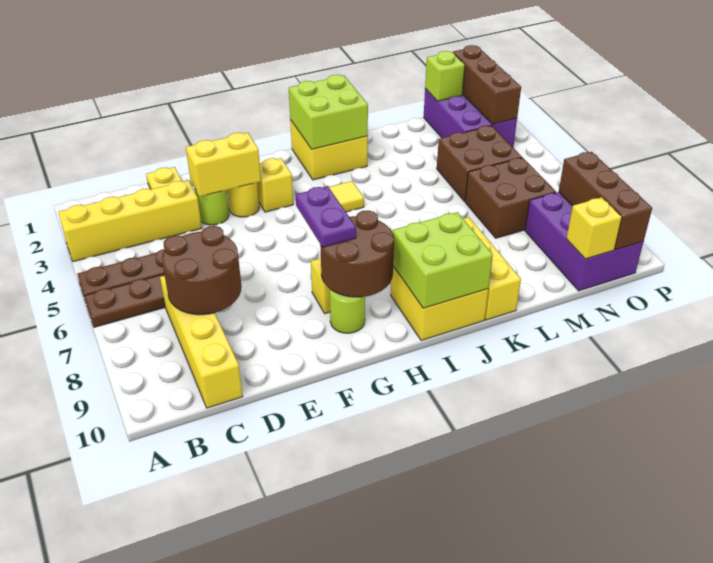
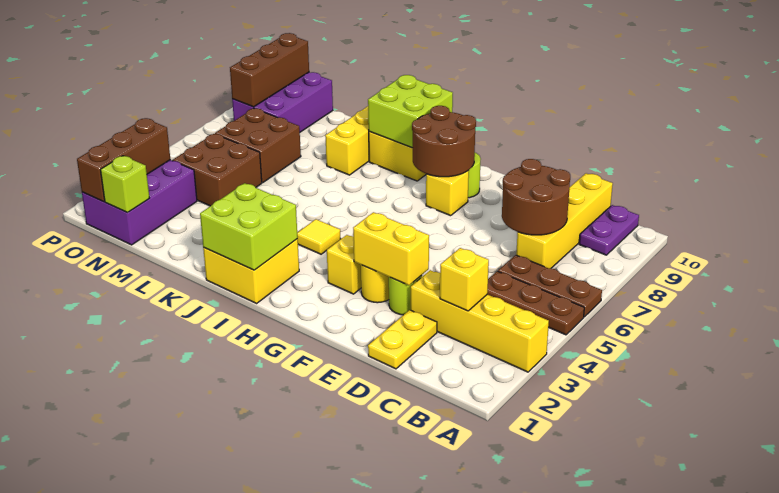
purple plate G7:G8 level 3 -> purple plate B9:B10 level 1
yellow brick N10 level 2 -> yellow brick C3 level 2

